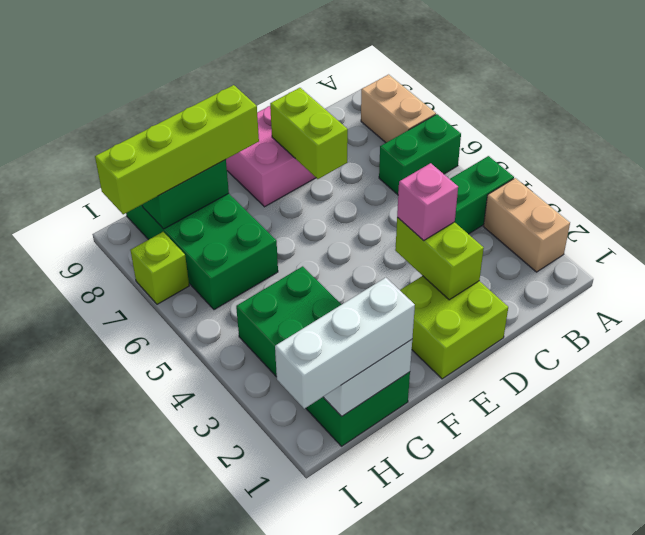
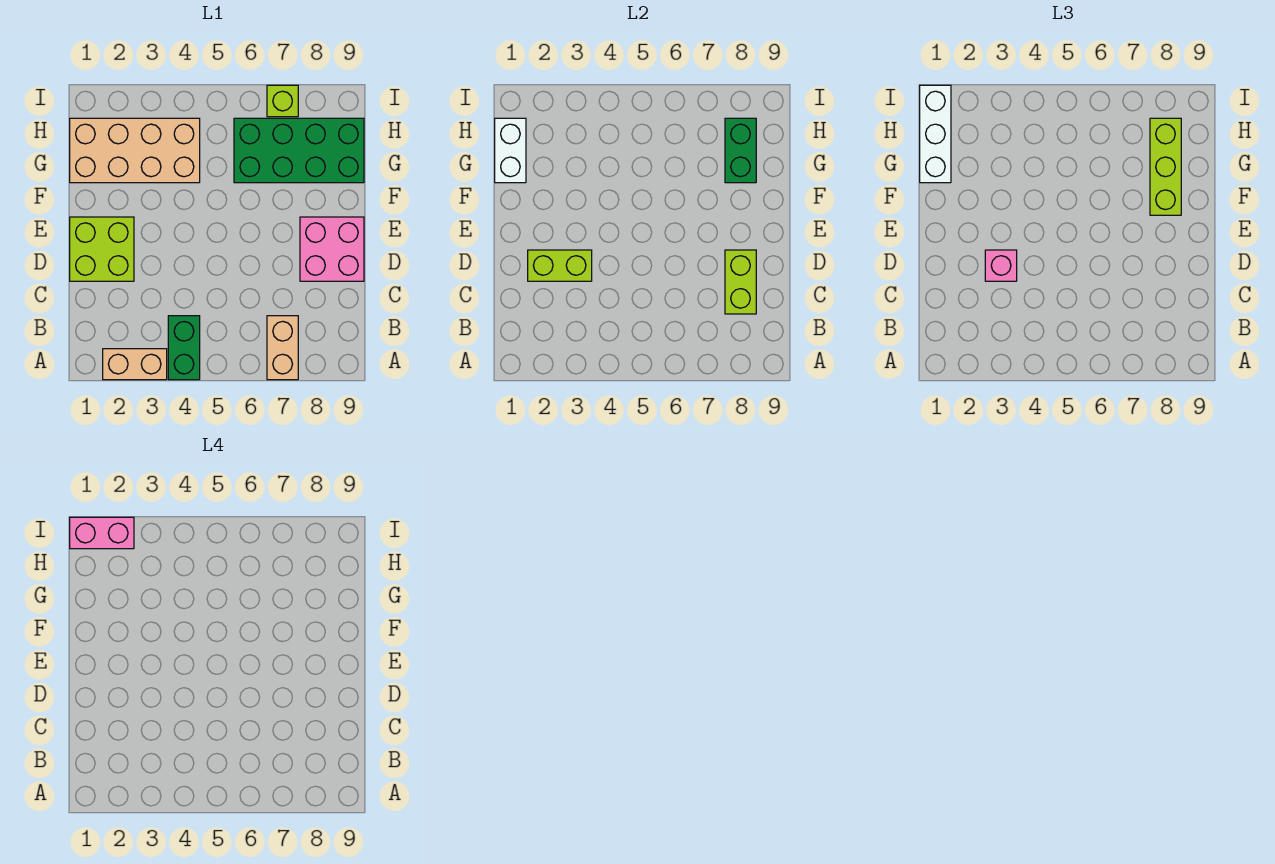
green brick A6:B6 level 1 -> none
tan brick A7:A8 level 1 -> tan brick A7:B7 level 1
lime brick D7:D8 level 2 -> lime brick C8:D8 level 2
lime brick F8:I8 level 3 -> lime brick F8:H8 level 3
green brick G1:H4 level 1 -> tan brick G1:H4 level 1
none -> pink brick I1:I2 level 4

